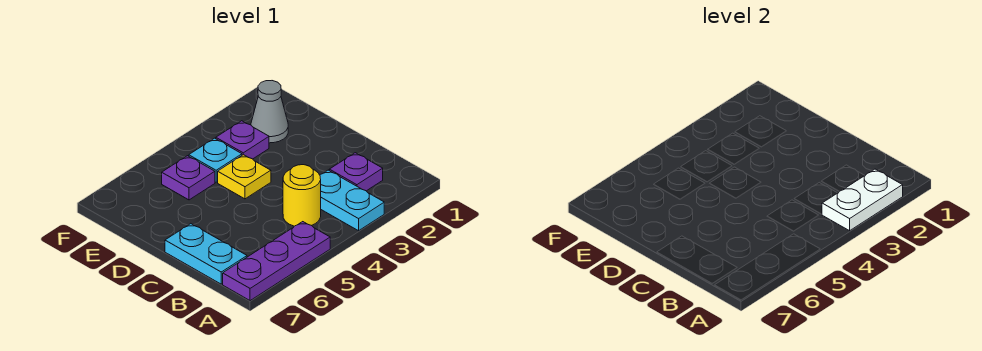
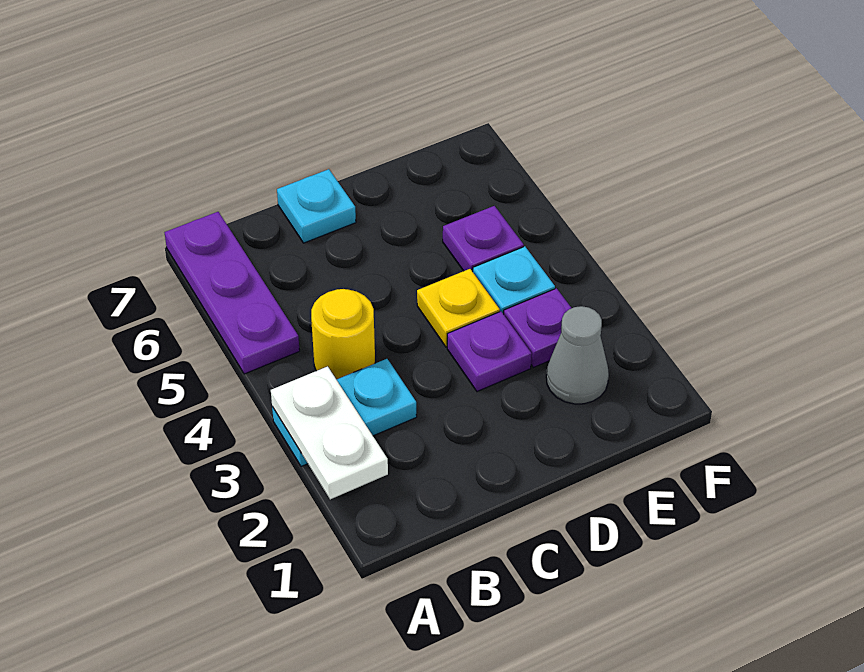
purple plate B2 level 1 -> purple plate D3 level 1
cyan plate B7:C7 level 1 -> cyan plate C7 level 1

